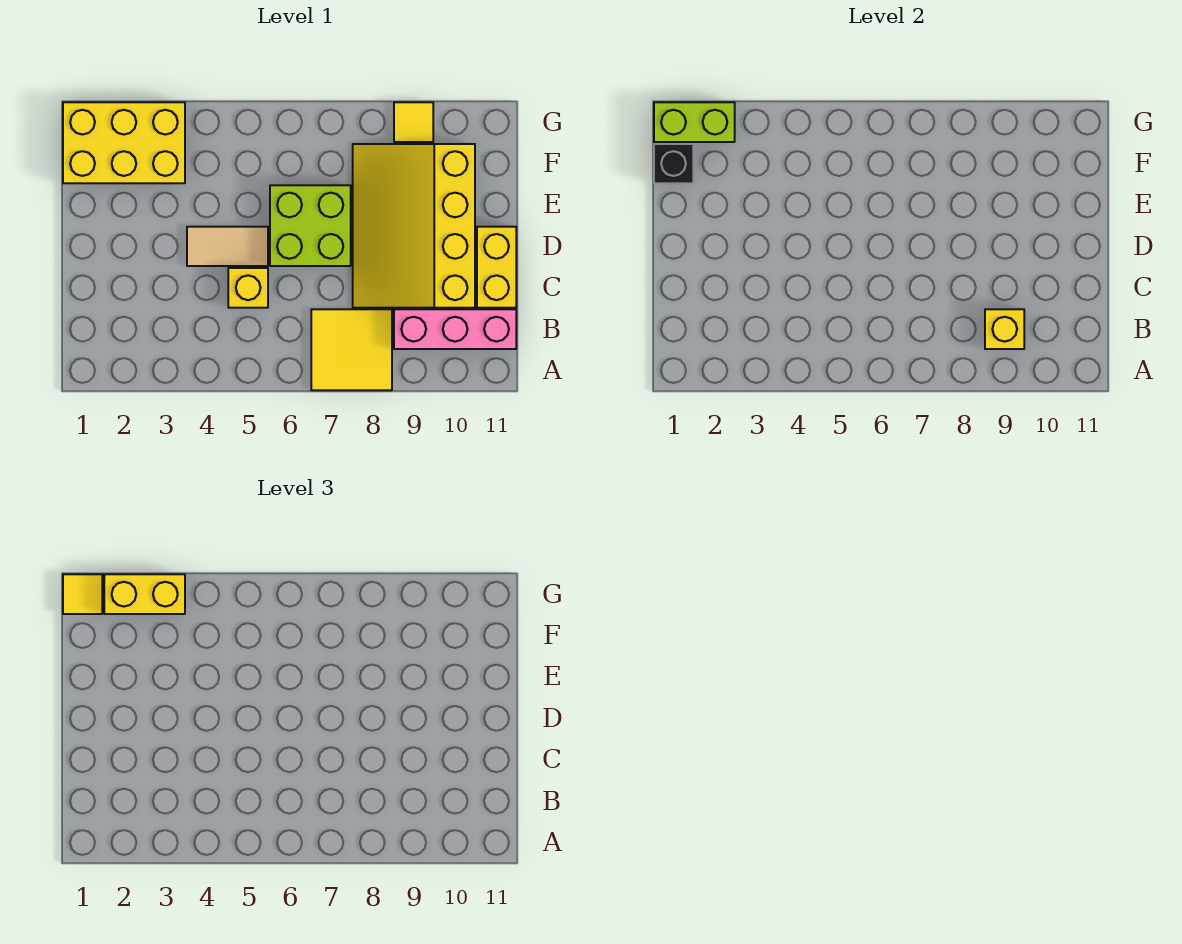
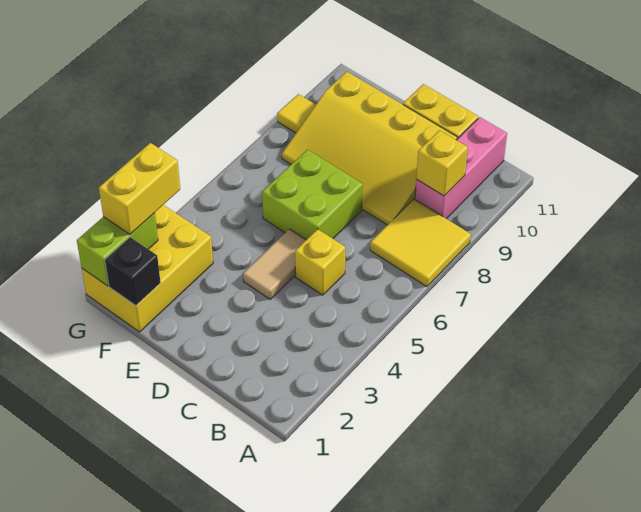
yellow tile G1 level 3 -> none

